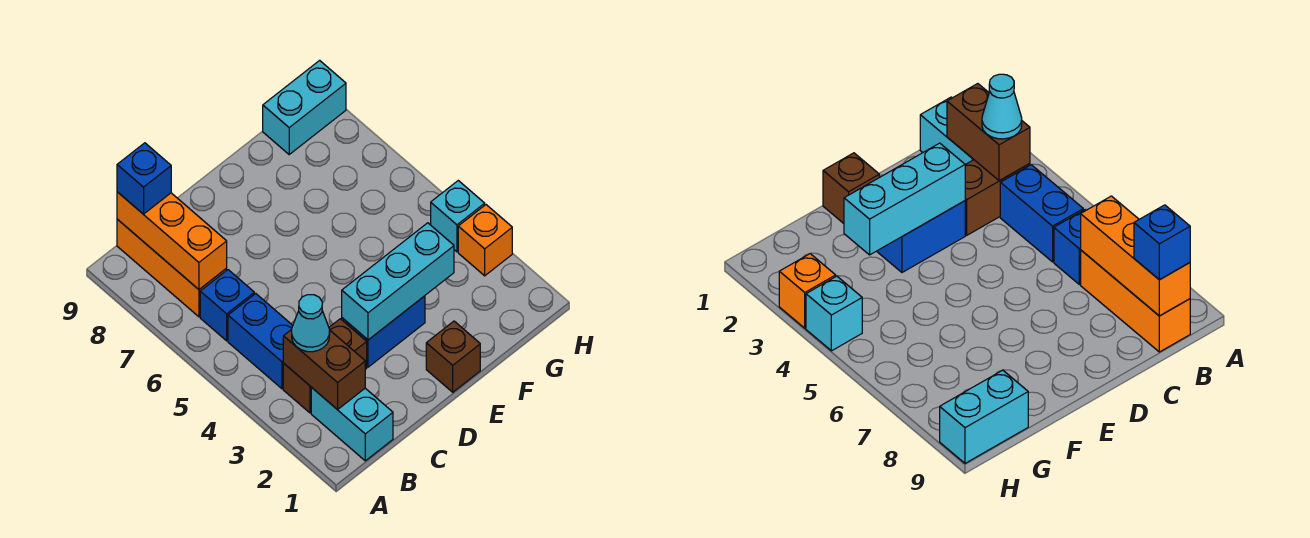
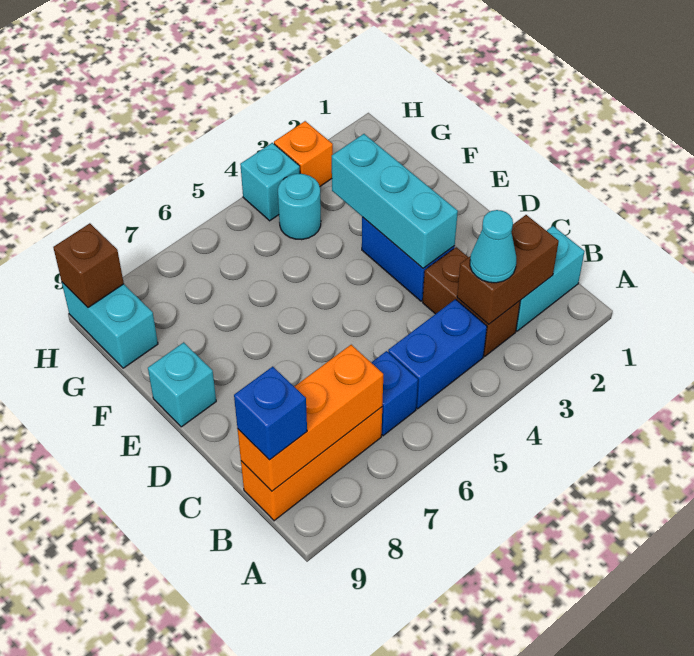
brown brick E1 level 1 -> brown brick H9 level 2
none -> cyan brick E9 level 1
none -> cyan round brick G4 level 1

